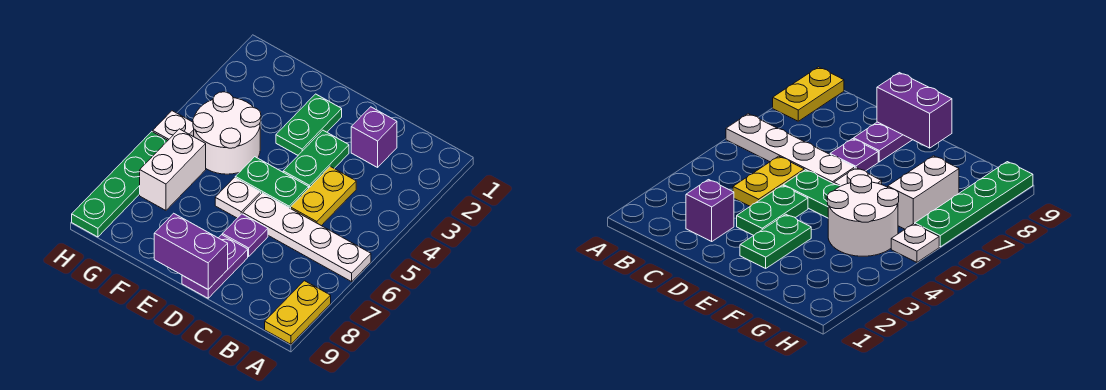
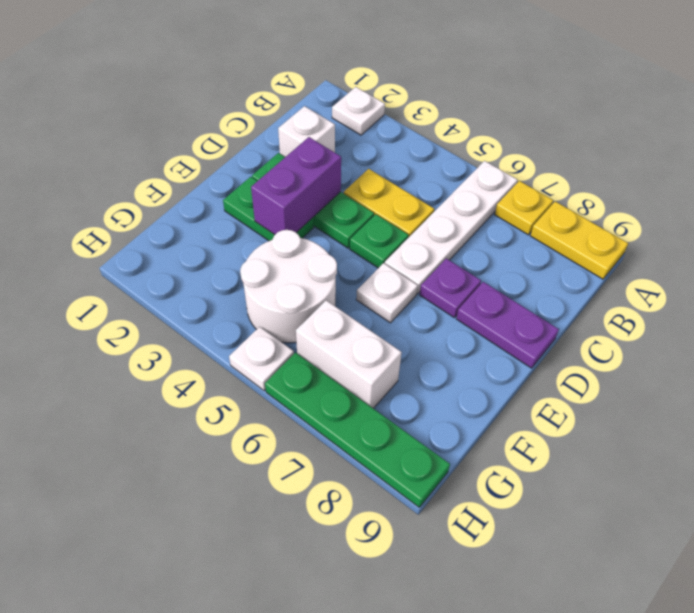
none -> white plate A2 level 1
none -> yellow plate A7 level 1
purple brick C2 level 1 -> white brick C2 level 1
green plate D3:D4 level 1 -> green plate D2:D4 level 1
green plate D5:E5 level 1 -> green plate D5 level 1
purple brick D9:E9 level 2 -> purple brick D3:E3 level 2

